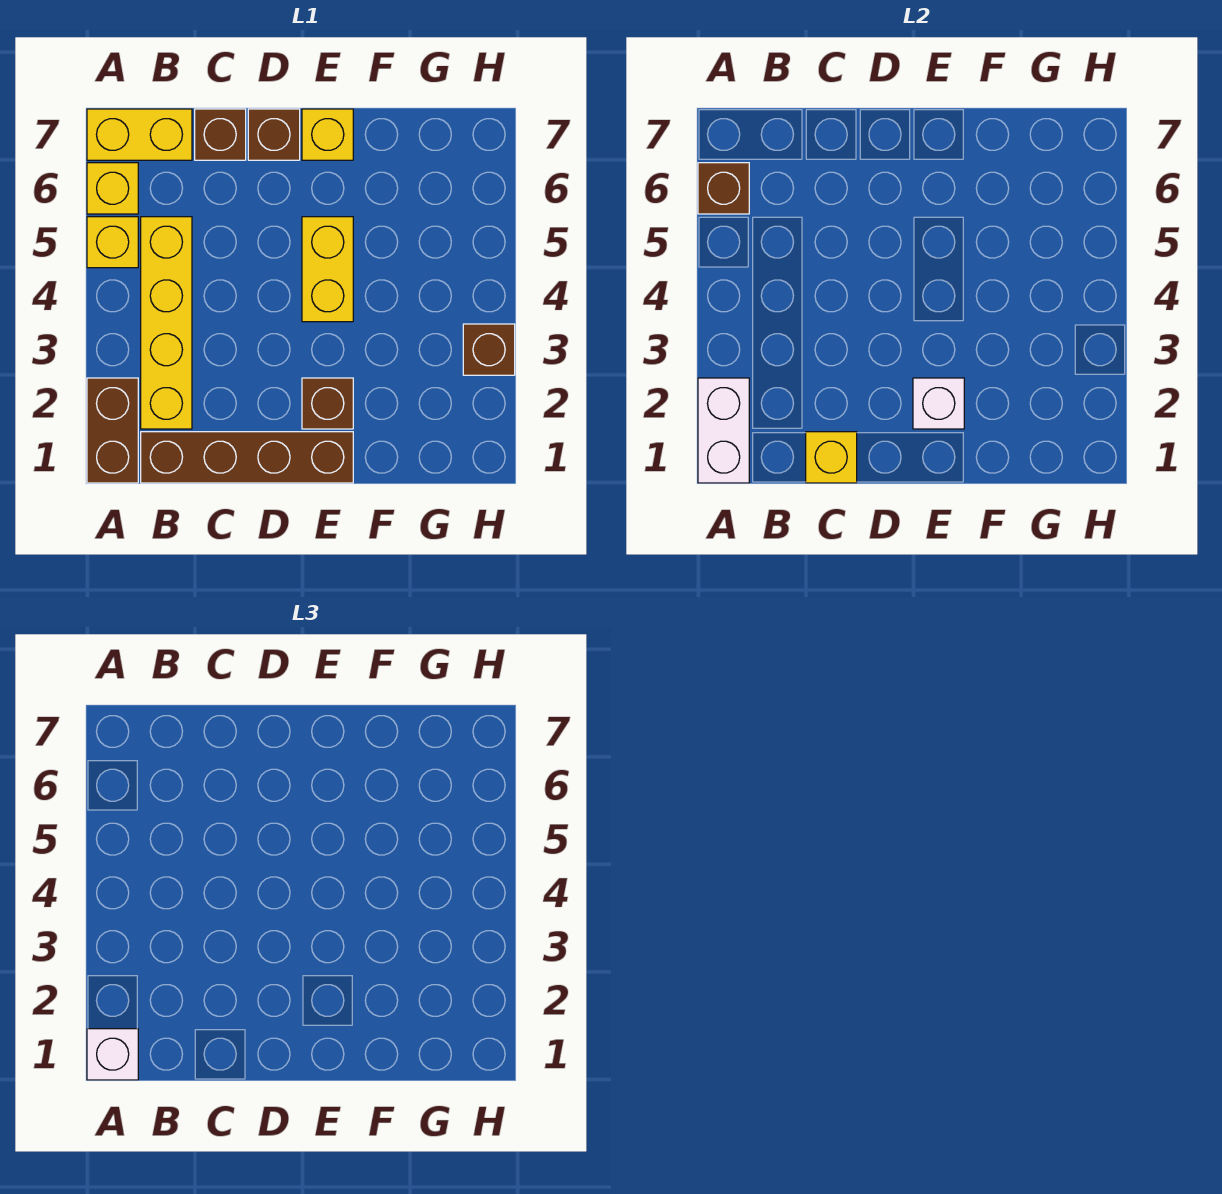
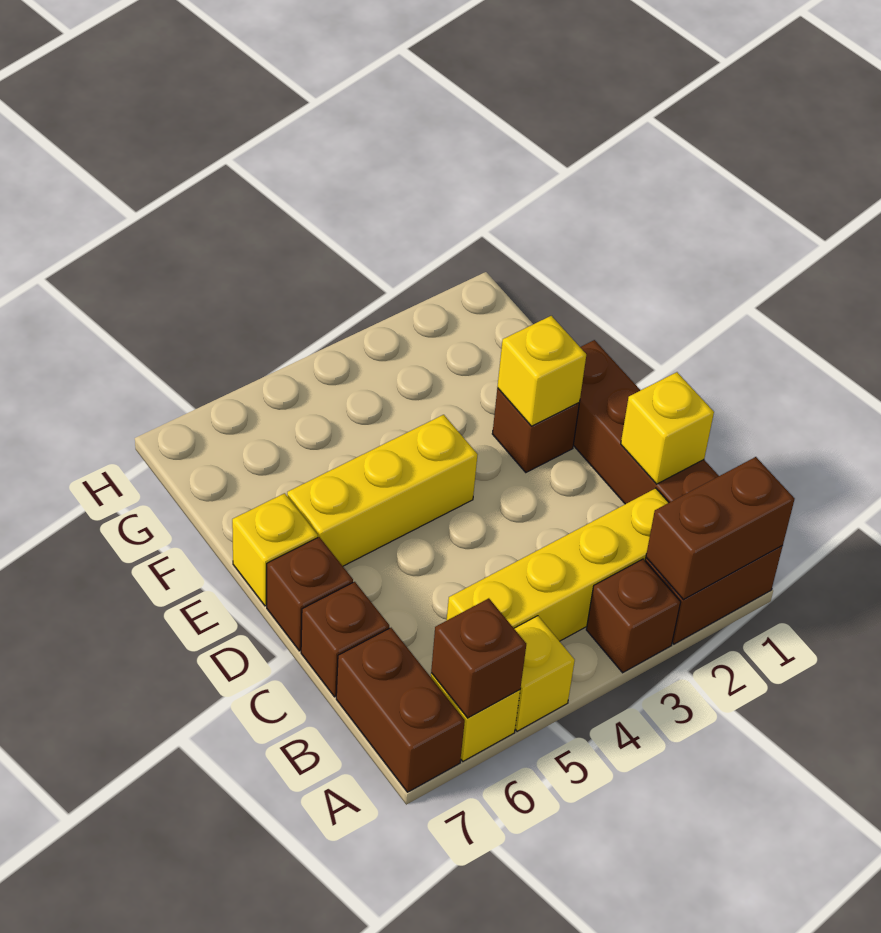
white brick A1:A2 level 2 -> brown brick A1:A2 level 2
white brick A1 level 3 -> none
yellow brick A7:B7 level 1 -> brown brick A7:B7 level 1
white brick E2 level 2 -> yellow brick E2 level 2
yellow brick E4:E5 level 1 -> yellow brick E4:E6 level 1
brown brick H3 level 1 -> brown brick A3 level 1

